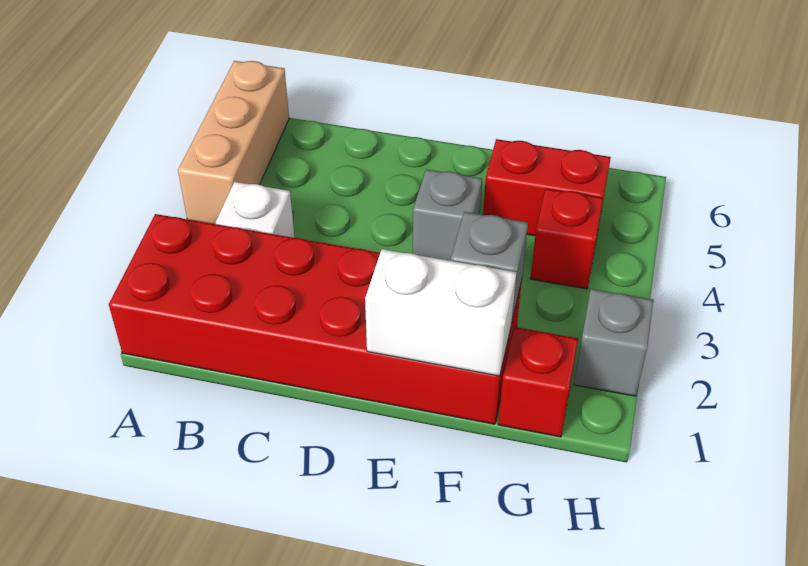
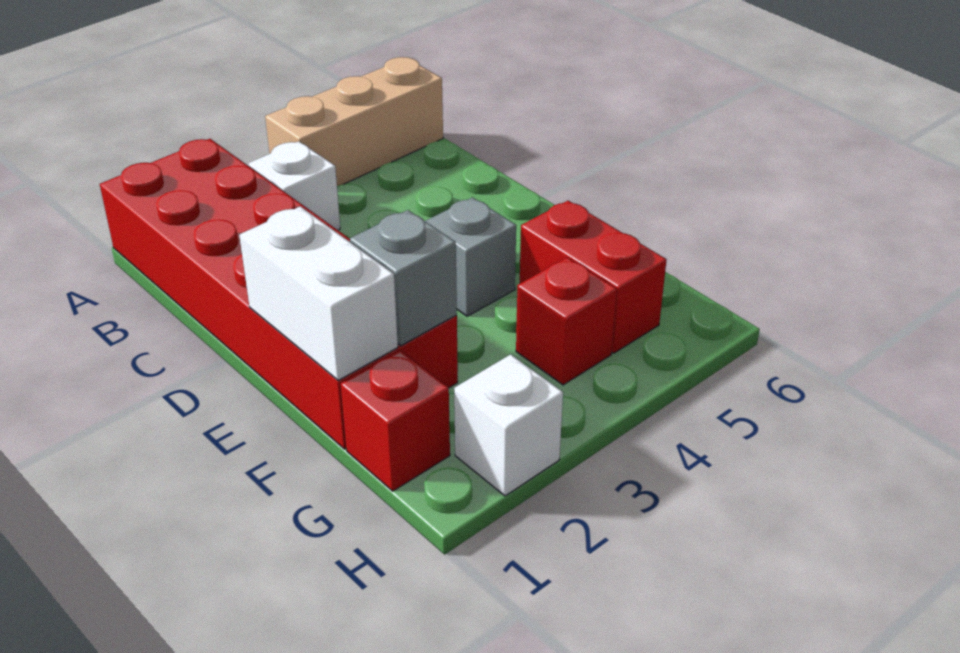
grey brick H2 level 1 -> white brick H2 level 1

